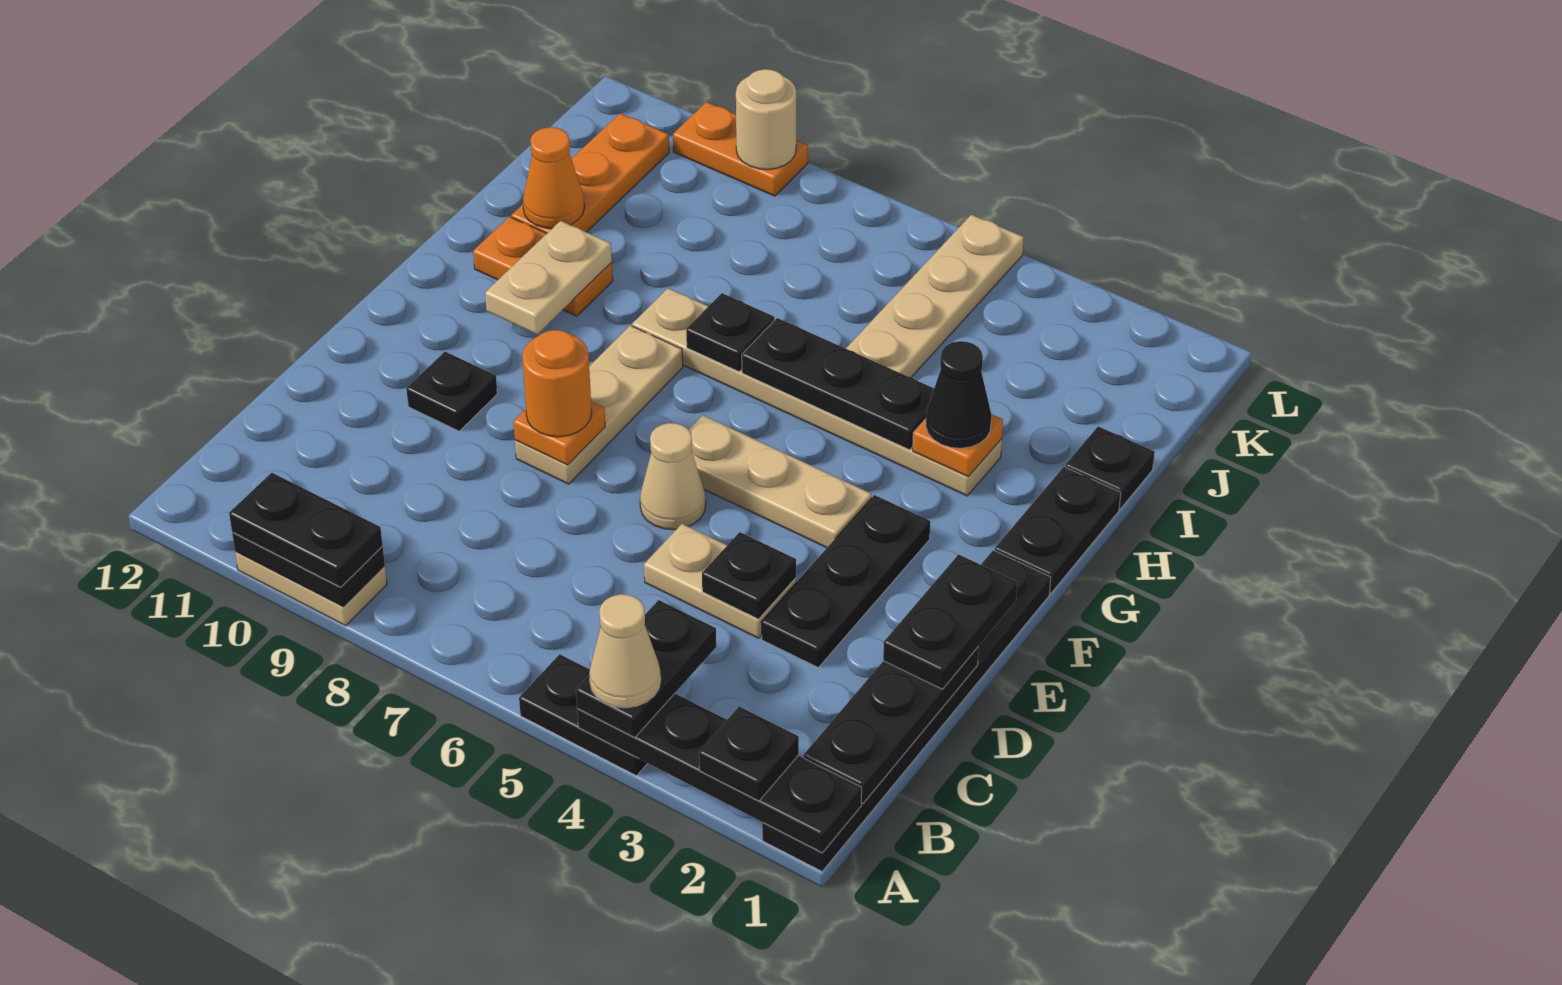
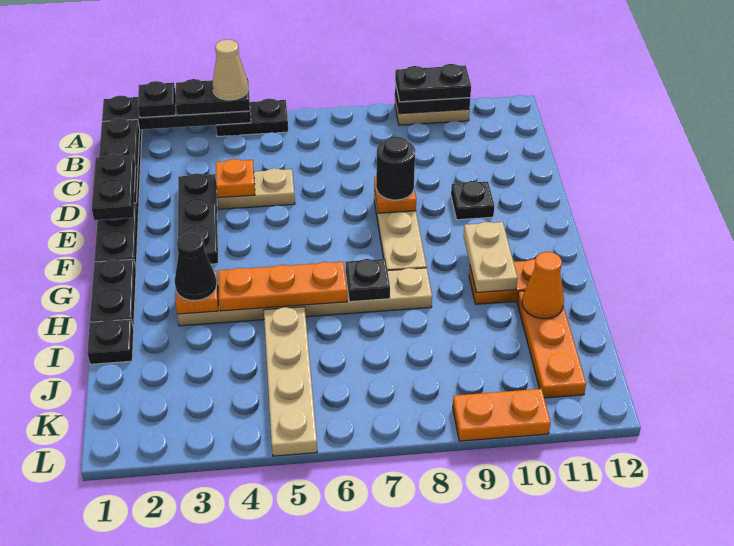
black plate A4:B4 level 3 -> black plate A3:A4 level 3
black plate D4 level 2 -> orange plate D4 level 2
tan cone E6 level 1 -> none
orange round brick E8 level 3 -> black round brick E8 level 3
tan plate F4:F6 level 1 -> none
black plate H4:H6 level 2 -> orange plate H4:H6 level 2
tan round brick L9 level 2 -> none

